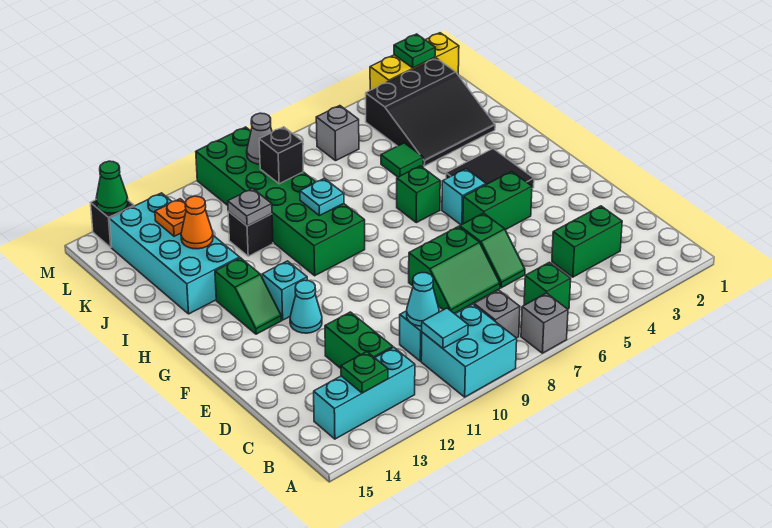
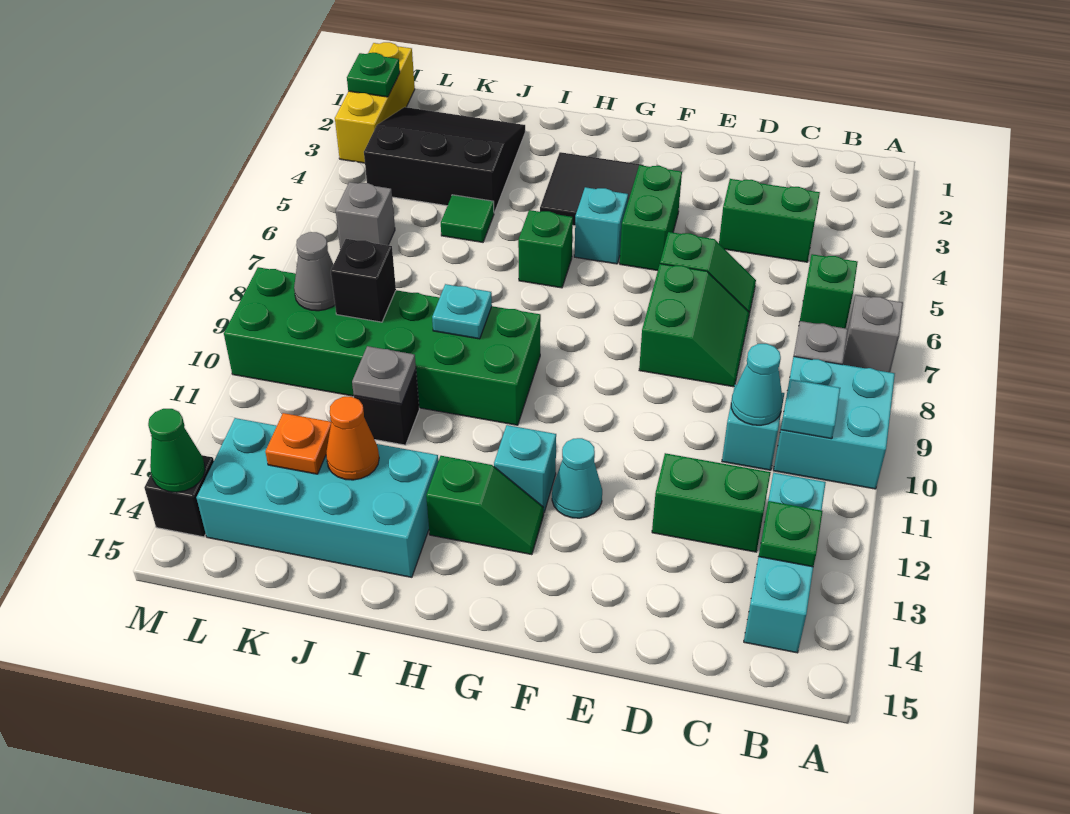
green brick C3:C4 level 1 -> green brick C4:D4 level 1
black slope J2:L4 level 1 top L -> black slope J2:L4 level 1 top 4

